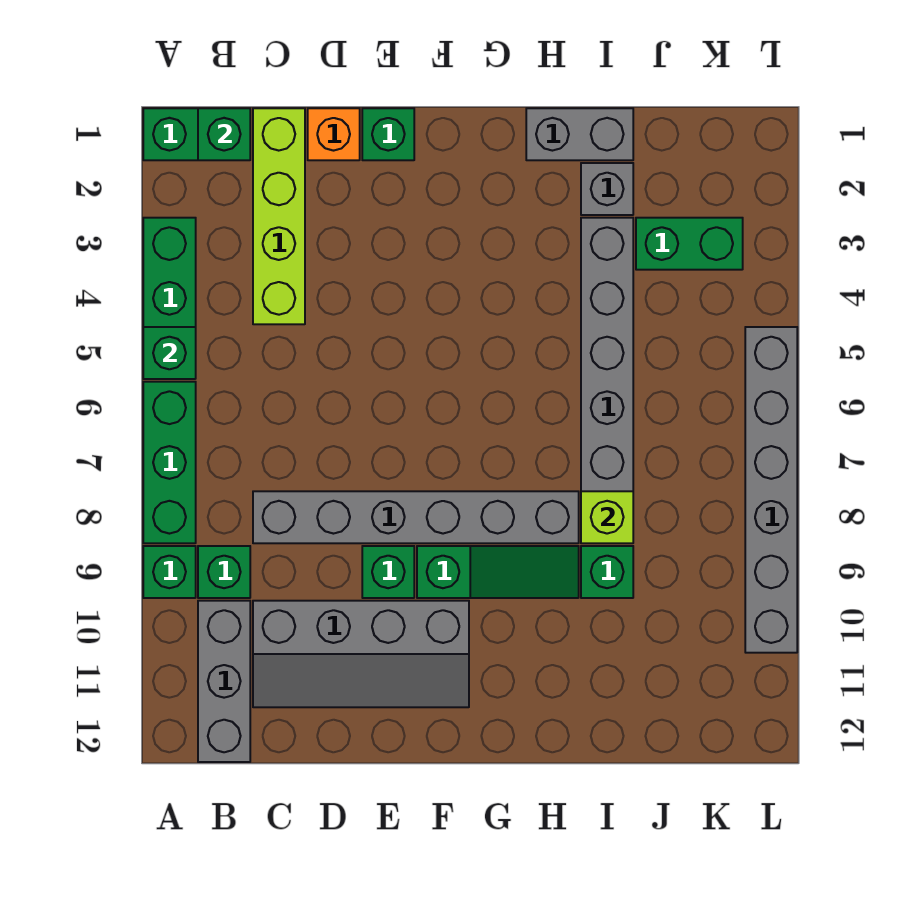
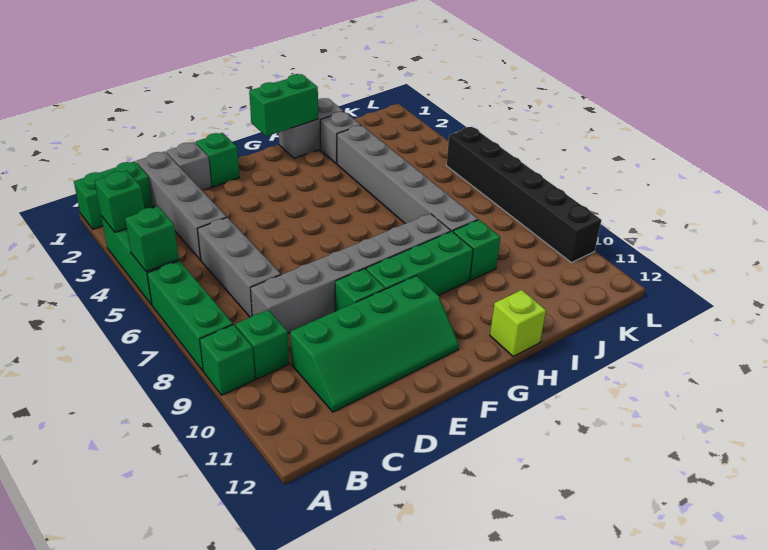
green brick B1 level 2 -> green brick A3 level 2
grey brick B10:B12 level 1 -> grey brick C5:C7 level 1
lime brick C1:C4 level 1 -> grey brick C1:C4 level 1
grey slope C10:F11 level 1 top 10 -> green slope C10:F11 level 1 top 10
orange brick D1 level 1 -> grey brick D1 level 1
green slope F9:H9 level 1 top F -> green brick F9:H9 level 1
lime brick I8 level 2 -> lime brick H12 level 1
green brick J3:K3 level 1 -> green brick G1:H1 level 2
grey brick L5:L10 level 1 -> black brick L5:L10 level 1

